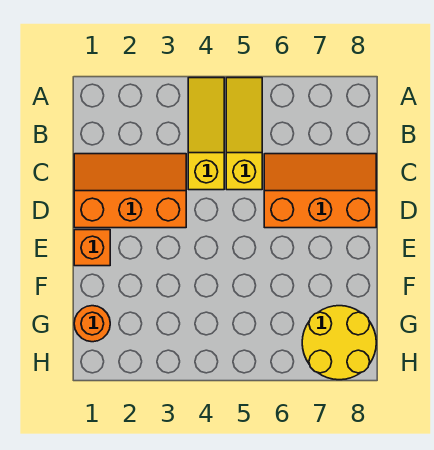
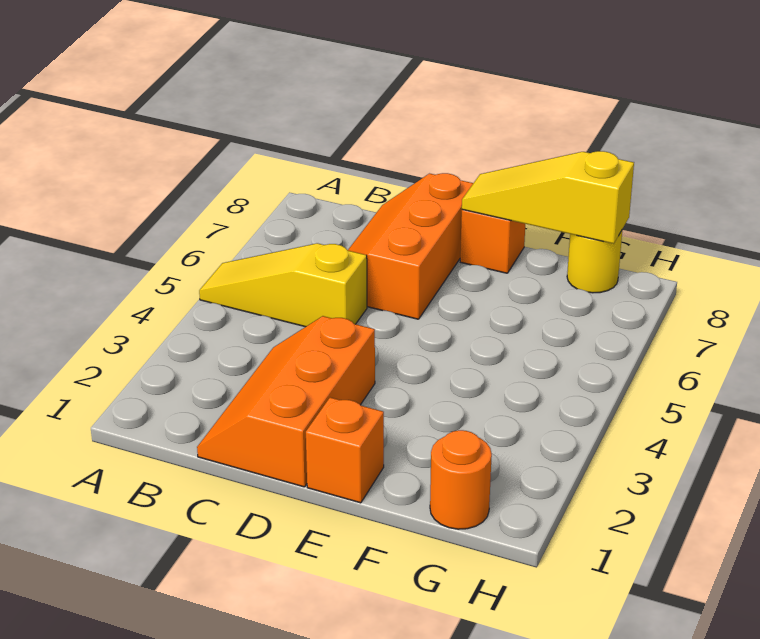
yellow slope A4:C4 level 1 top C -> yellow slope E8:G8 level 2 top G
none -> orange brick E8 level 1
yellow round brick G7:H8 level 1 -> yellow round brick G8 level 1

